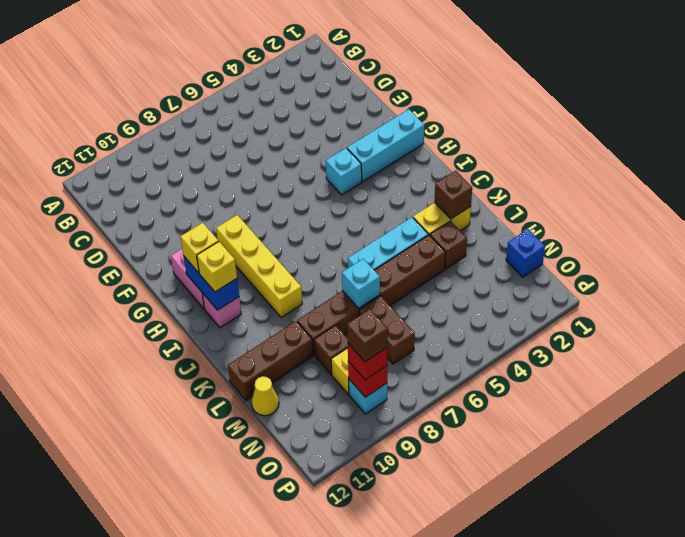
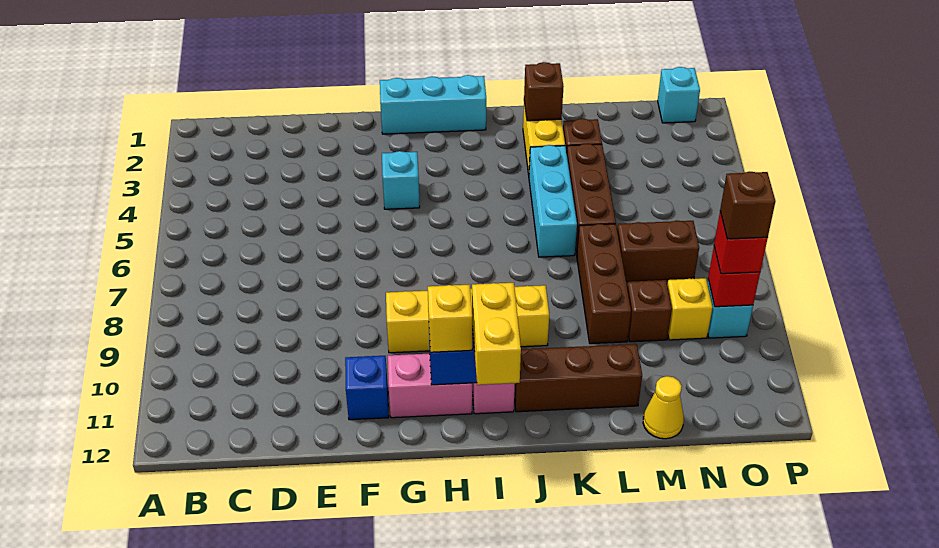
cyan brick G1:G3 level 1 -> cyan brick G1:I1 level 1
yellow brick I11 level 3 -> yellow brick I11:I12 level 3
cyan brick L7 level 2 -> cyan brick O1 level 1
brown brick L10:L12 level 1 -> brown brick J11:L11 level 1
blue brick N1 level 1 -> blue brick F11 level 1

